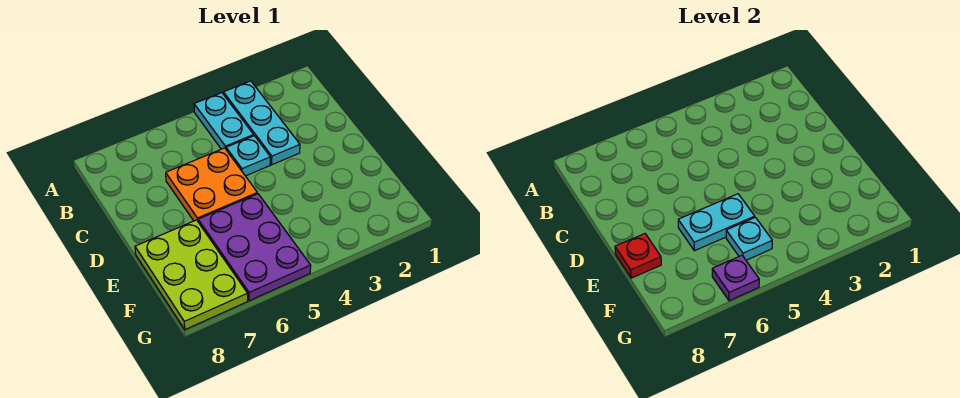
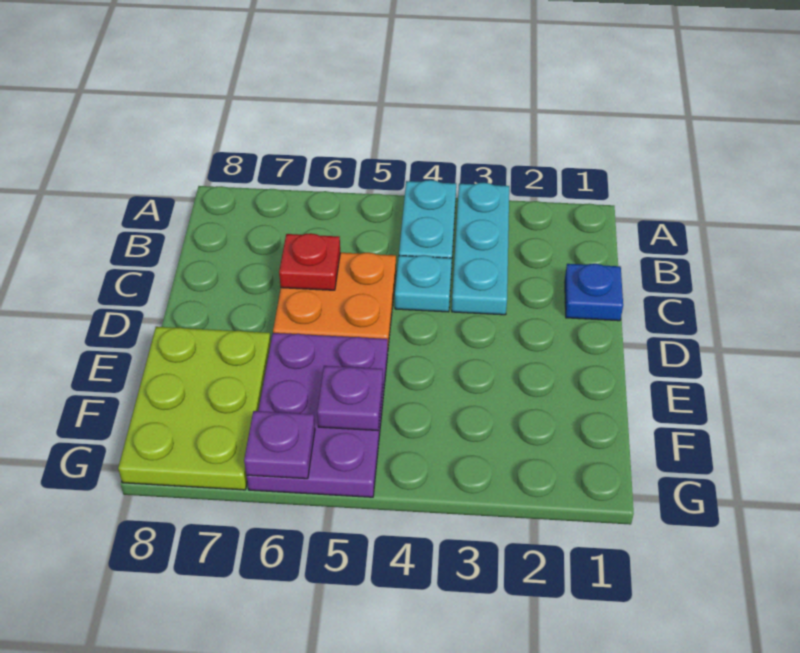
none -> blue plate C1 level 1
cyan plate E5:E6 level 2 -> none
red plate E8 level 2 -> red plate C6 level 2
cyan plate F5 level 2 -> purple plate F5 level 2

